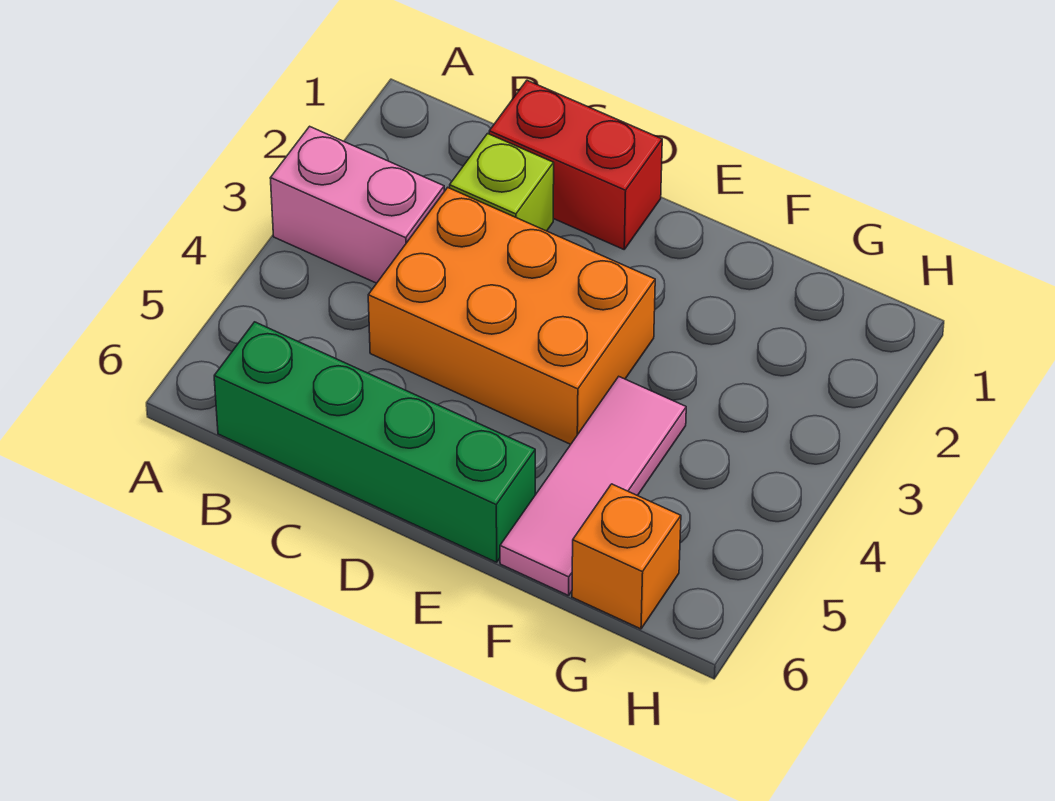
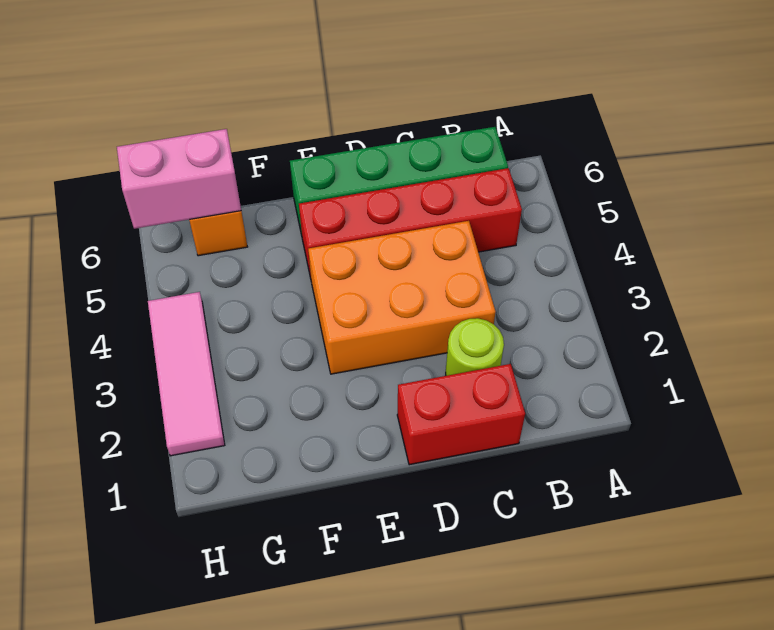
pink brick A3:B3 level 1 -> pink brick G6:H6 level 2
none -> red brick B5:E5 level 1
lime brick C2 level 1 -> lime round brick C2 level 1
pink tile F4:F6 level 1 -> pink tile H2:H4 level 1

